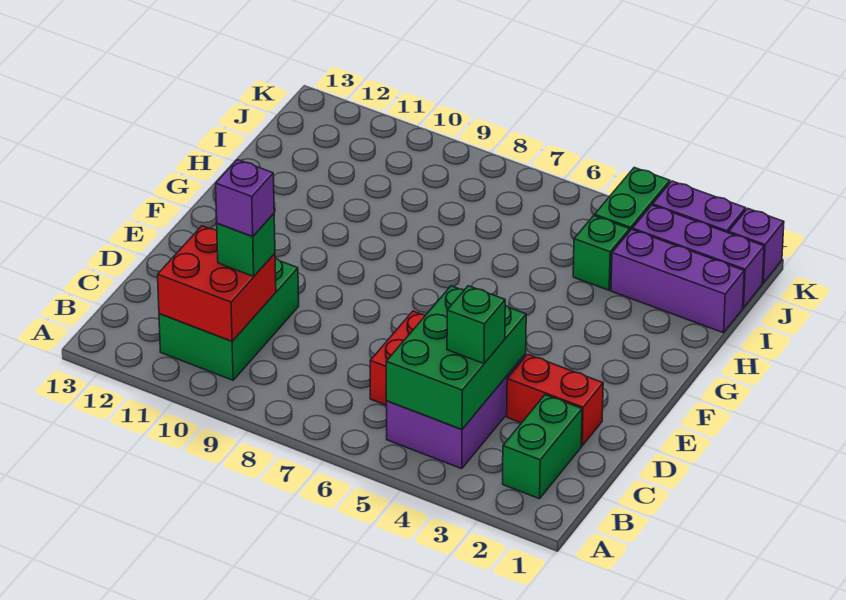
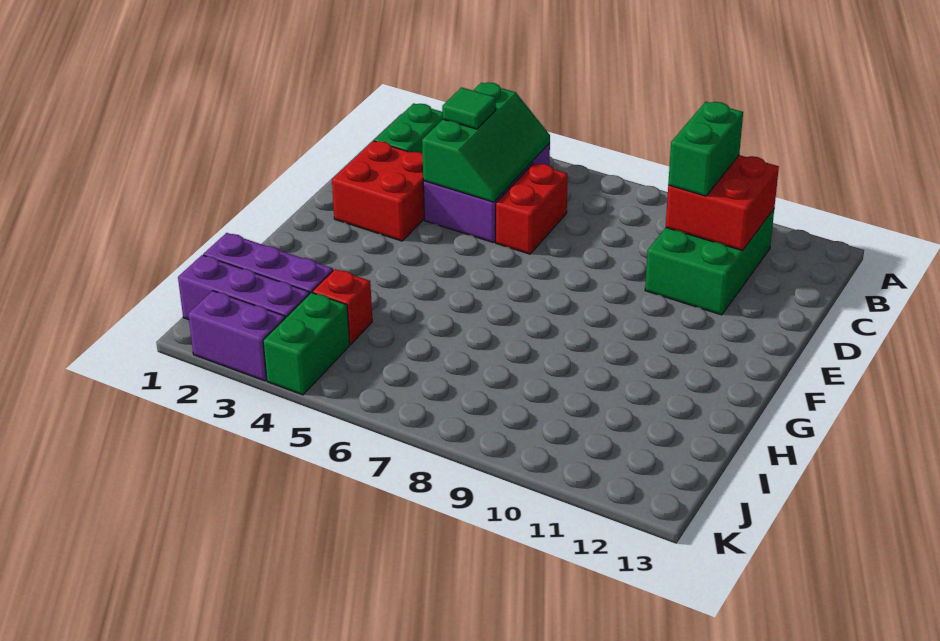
green brick B4:D5 level 2 -> green slope B4:D5 level 2 top 4
green brick C4 level 3 -> green tile C4 level 3
green brick C10 level 3 -> green brick B10:C10 level 3
purple brick C10 level 4 -> none
red brick D2:D3 level 1 -> red brick D2:E3 level 1
green brick I4 level 1 -> red brick I4 level 1
purple brick K1 level 1 -> none

